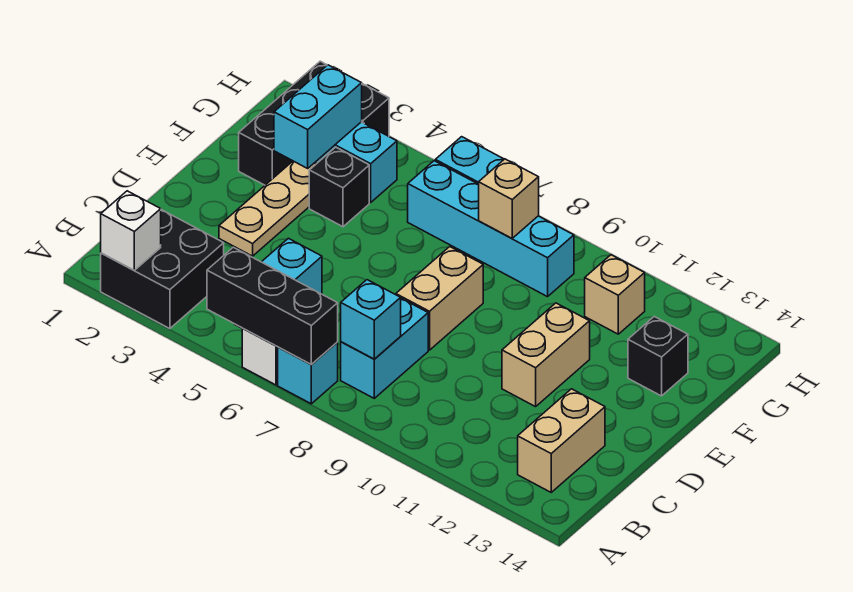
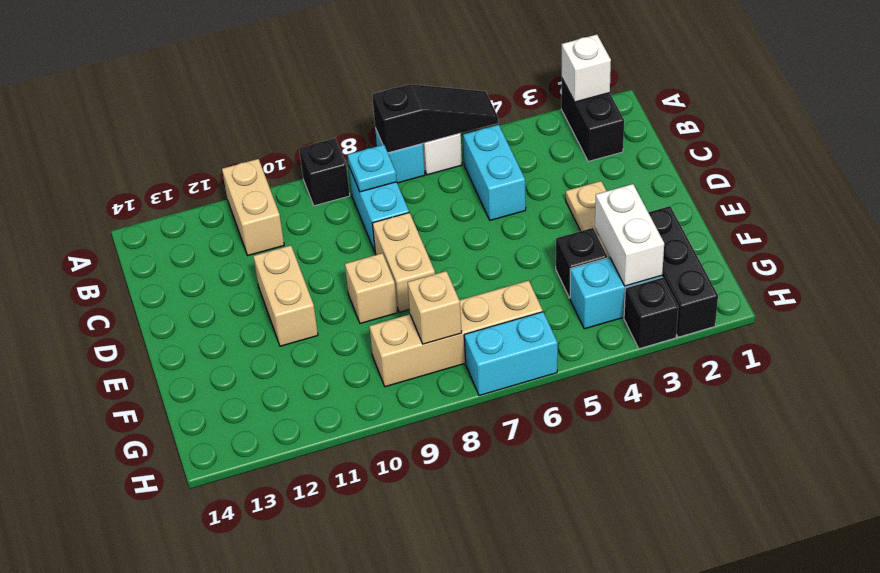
black brick A2:B3 level 1 -> black brick A2:B2 level 1
black brick A5:A7 level 2 -> black slope A5:A7 level 2 top 7
cyan brick B8 level 2 -> cyan plate B8 level 2
tan brick B13:C13 level 1 -> tan brick A11:B11 level 1
cyan brick F3:G3 level 2 -> white brick F3:G3 level 2
black brick F13 level 1 -> black brick A9 level 1
cyan brick G6:G9 level 1 -> tan brick G6:G9 level 1
tan brick G11 level 1 -> tan brick E9 level 1

